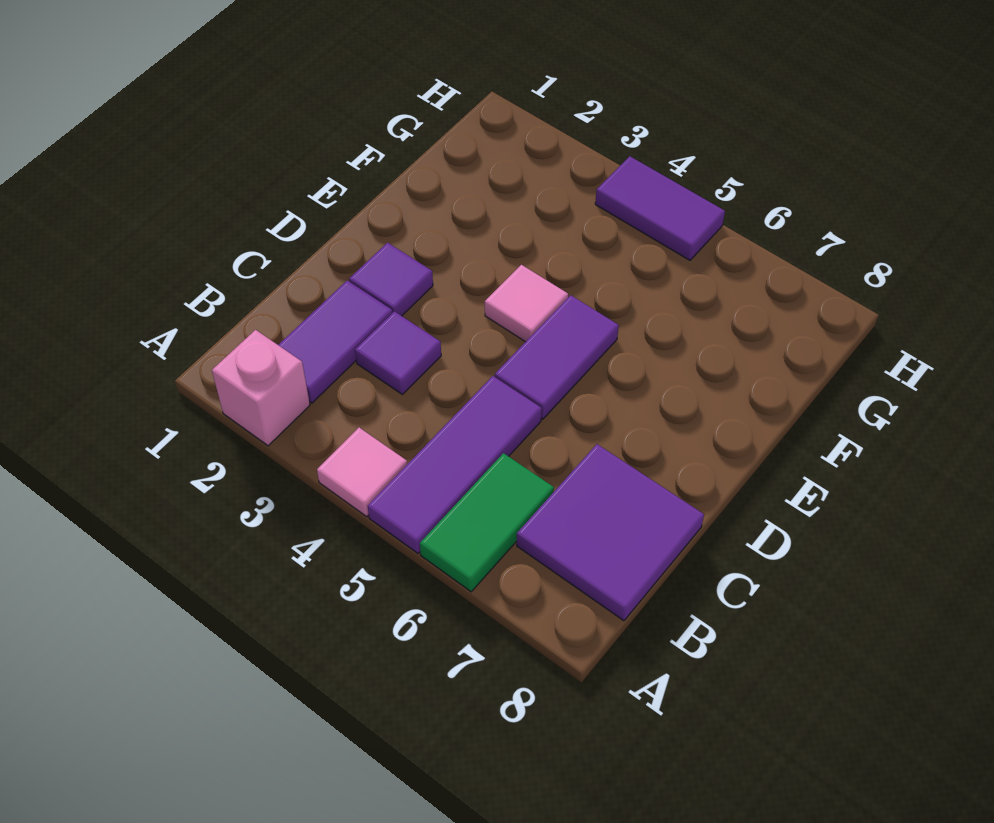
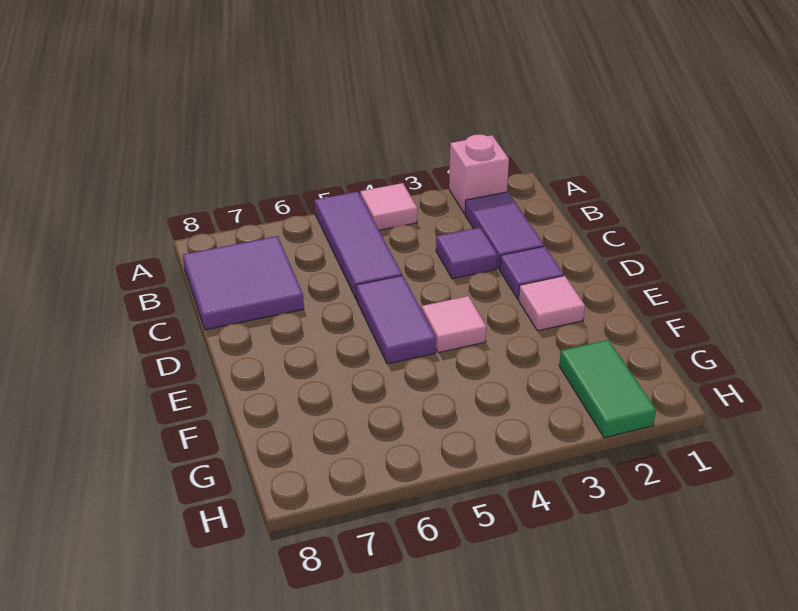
green tile A6:B6 level 1 -> green tile G2:H2 level 1
none -> pink tile E2 level 1
purple tile H4:H5 level 1 -> none

